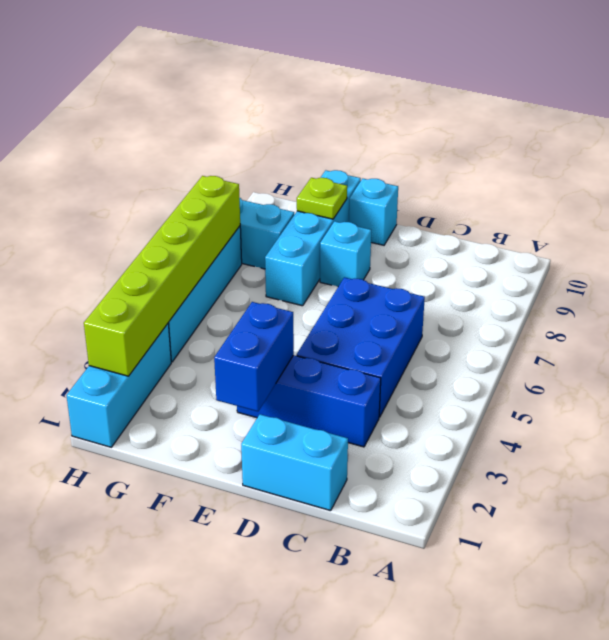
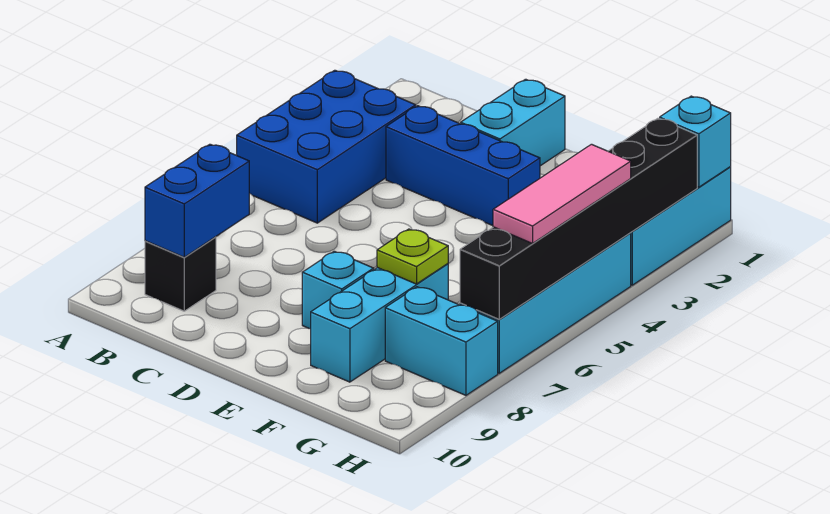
none -> black brick B9 level 1
cyan brick C1:D1 level 1 -> cyan brick D1:D2 level 1
blue brick C4:D6 level 1 -> blue brick A3:B5 level 1
blue brick E2:E3 level 2 -> blue brick B8:B9 level 2
cyan brick E10 level 1 -> cyan brick H1 level 2
cyan brick F7:F10 level 1 -> cyan brick F7:F9 level 1
lime plate F9 level 2 -> lime plate F7 level 2
lime brick H2:H7 level 2 -> black brick H2:H7 level 2
none -> pink tile H4:H6 level 3

